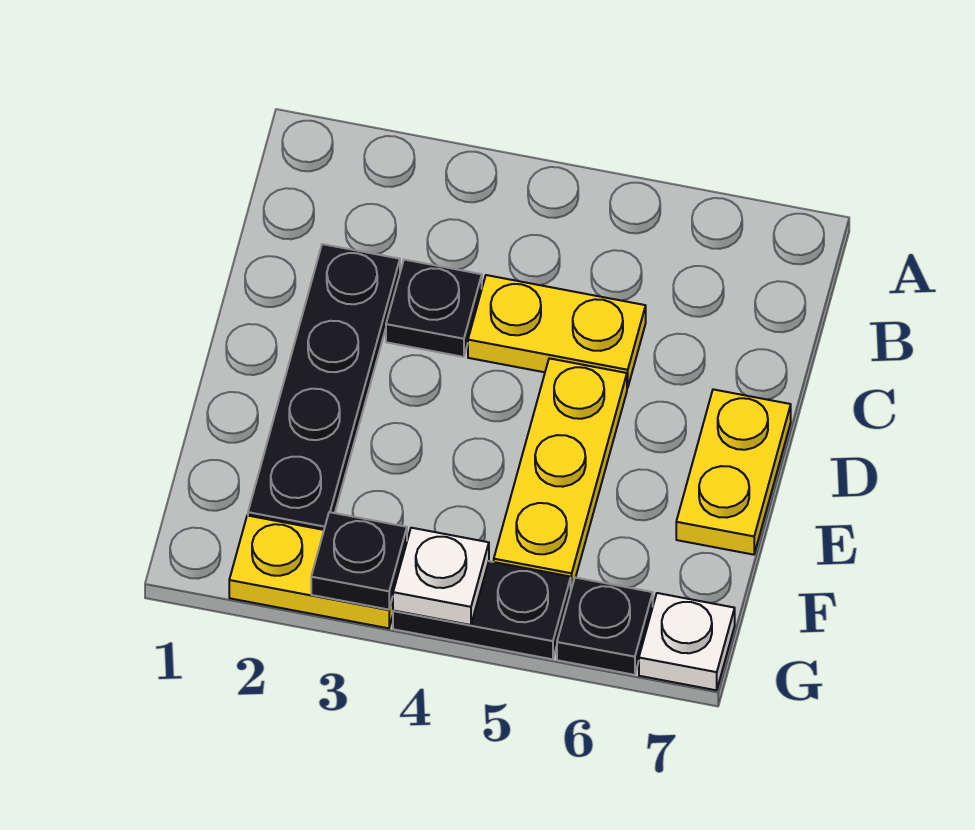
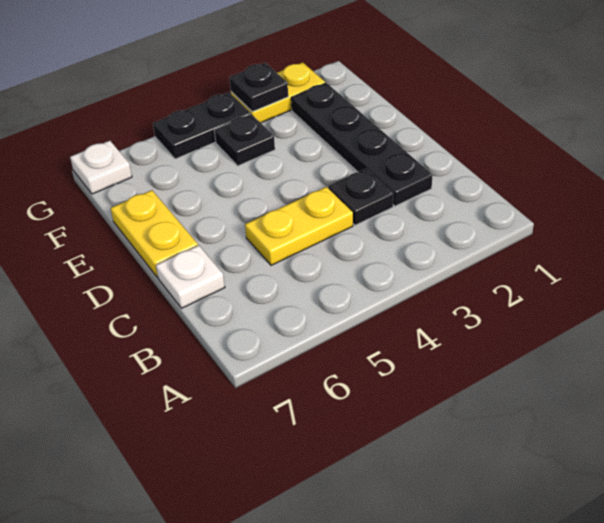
yellow plate D5:F5 level 1 -> none
white plate G4 level 2 -> white plate C7 level 1
black plate G6 level 1 -> black plate F4 level 1

